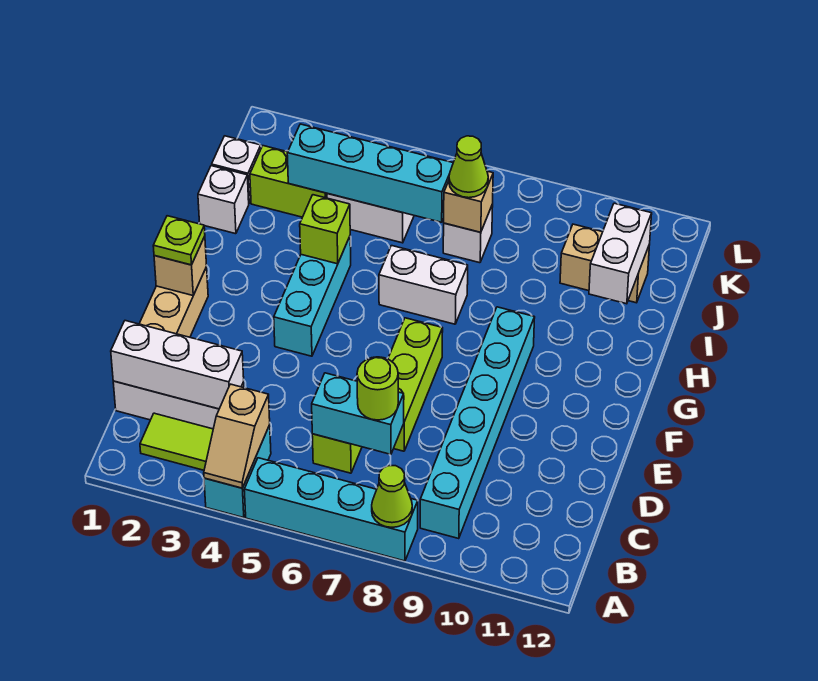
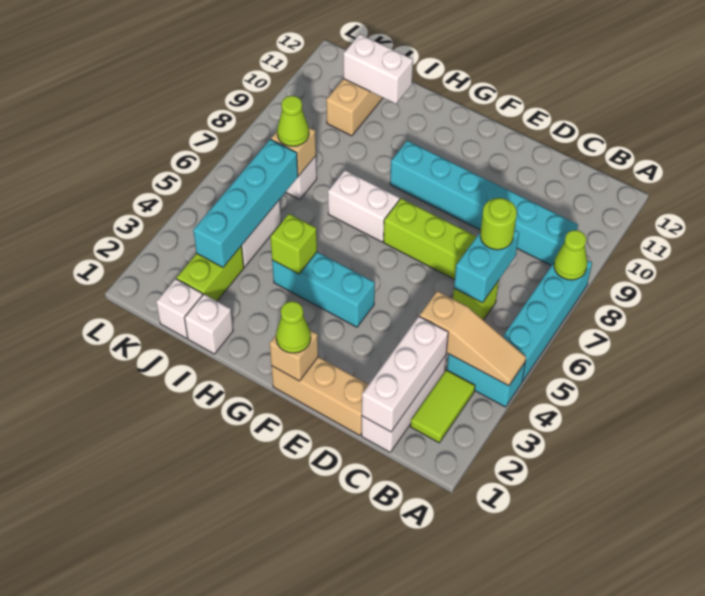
tan slope A4:B4 level 2 top B -> tan slope A4:C4 level 2 top C
lime plate F1 level 3 -> lime cone F1 level 3
white brick H6:H7 level 1 -> white brick G7:H7 level 1

